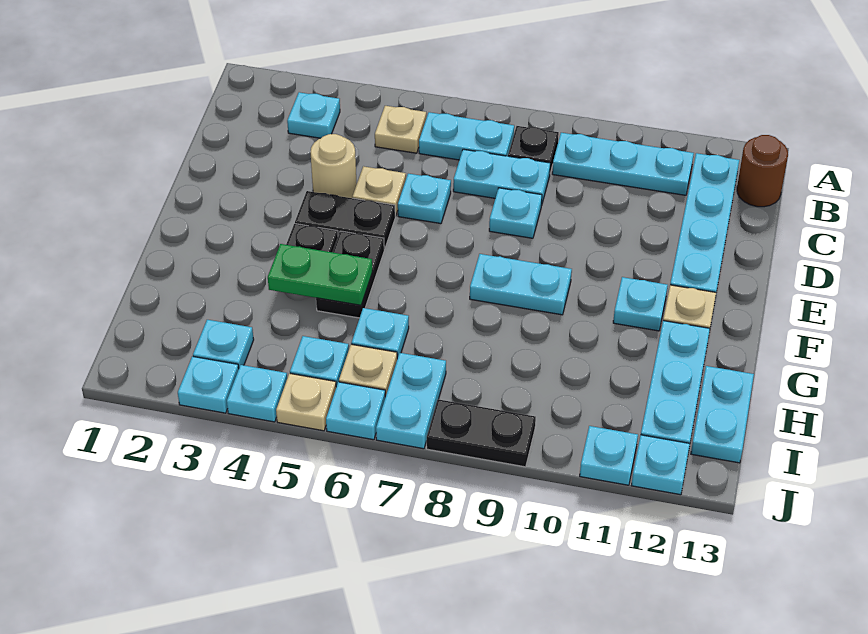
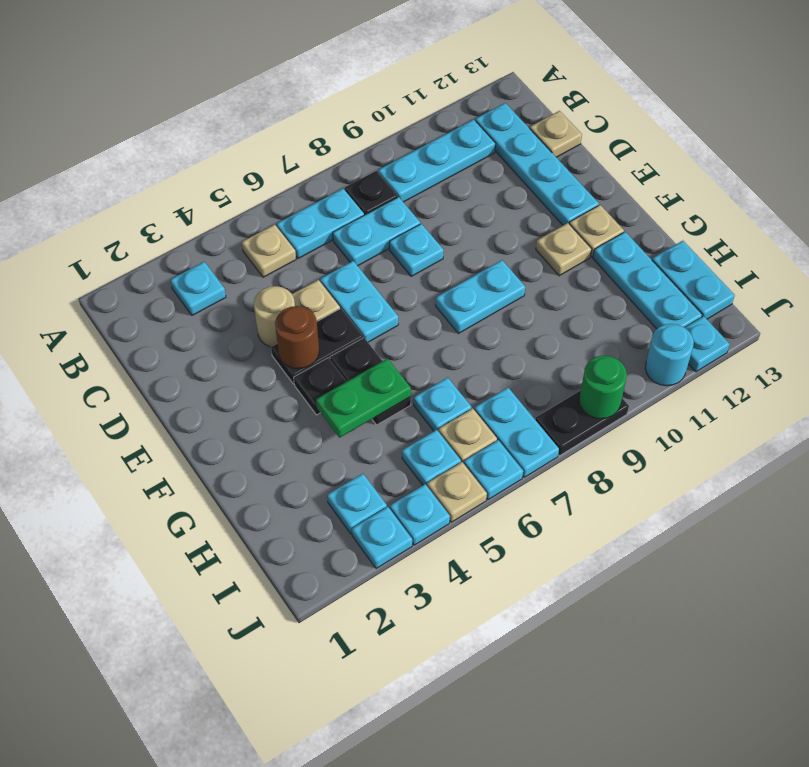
brown round brick B13 level 1 -> brown round brick E4 level 2
none -> tan plate C13 level 1
cyan plate D6 level 1 -> cyan plate D6:E6 level 1
cyan plate F11 level 1 -> tan plate F11 level 1
none -> green round brick J9 level 2
cyan plate J11 level 1 -> cyan round brick J11 level 1

